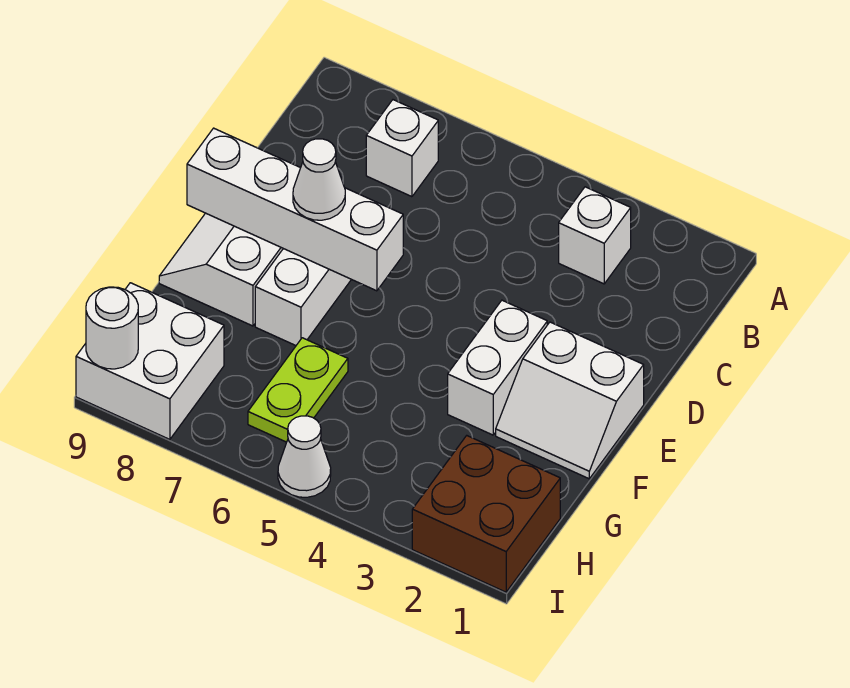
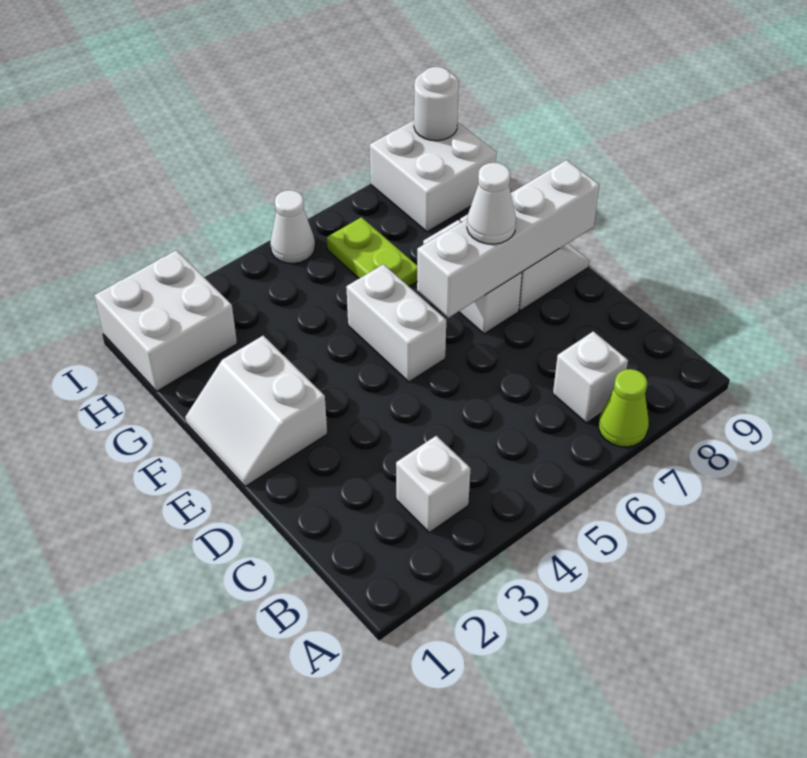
none -> lime cone A7 level 1
white slope E1:F2 level 1 top E -> white slope E1:F2 level 1 top 2
white brick E3:F3 level 1 -> white brick E5:F5 level 1
brown brick H1:I2 level 1 -> white brick H1:I2 level 1

